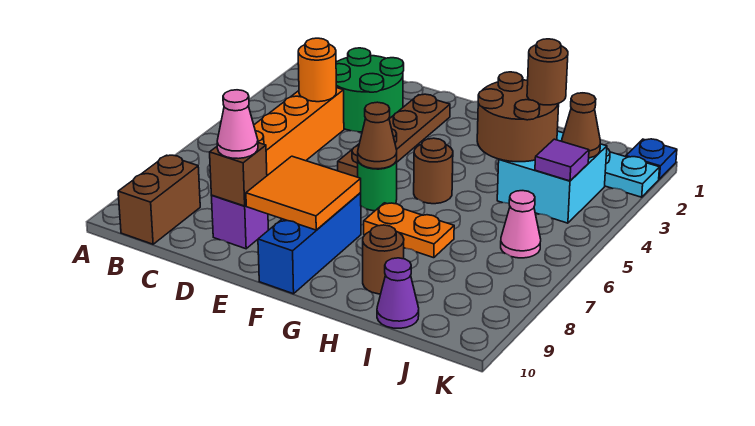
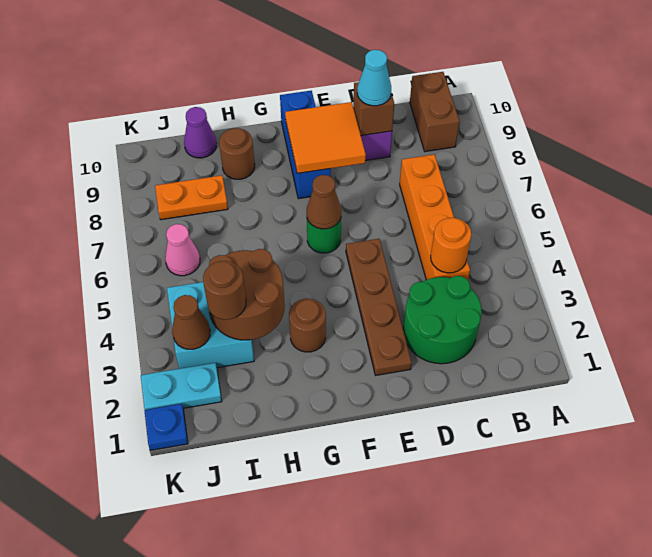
pink cone D9 level 3 -> cyan cone D9 level 3
brown round brick G5 level 1 -> brown round brick G3 level 1
orange plate G7:H7 level 1 -> orange plate I8:J8 level 1
purple tile J4 level 2 -> none

